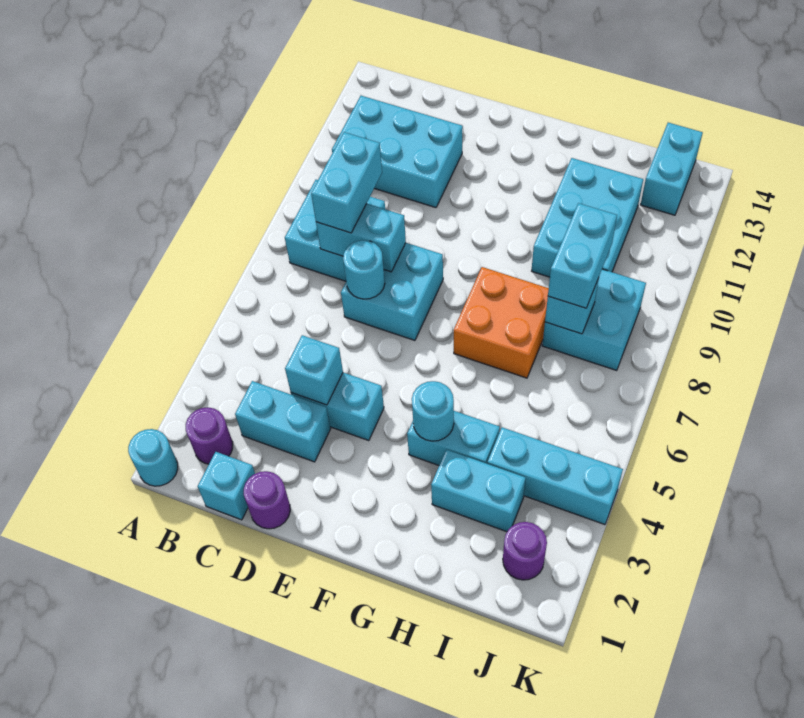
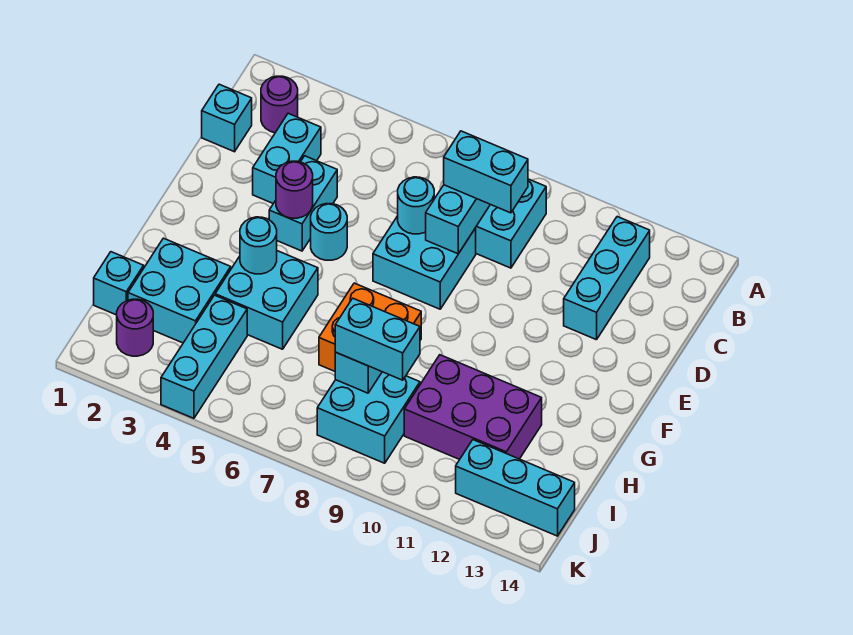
cyan round brick A1 level 1 -> cyan round brick E5 level 1
cyan brick B11:D12 level 1 -> cyan brick B12:D12 level 1
purple round brick D1 level 1 -> purple round brick E4 level 2
cyan brick D4 level 2 -> cyan brick I1 level 1
cyan brick G4:H4 level 1 -> cyan brick G4:H5 level 1
cyan brick H3:I3 level 1 -> cyan brick H2:I3 level 1
cyan brick H10:I12 level 1 -> purple brick H10:I12 level 1
cyan brick J13:J14 level 1 -> cyan brick J12:J14 level 1

